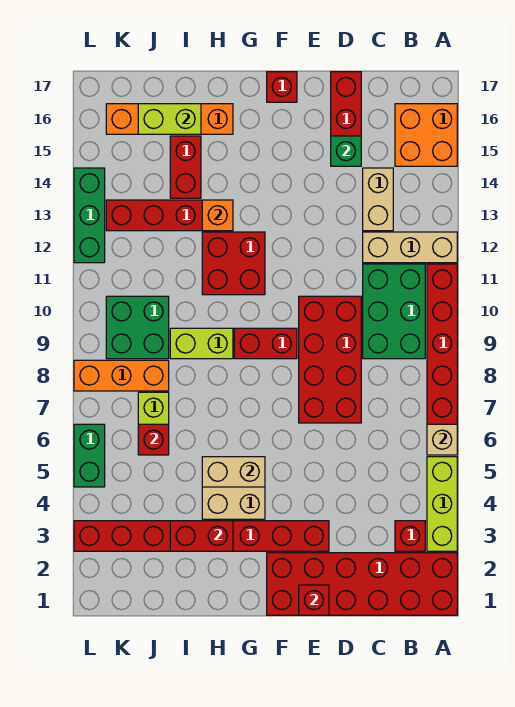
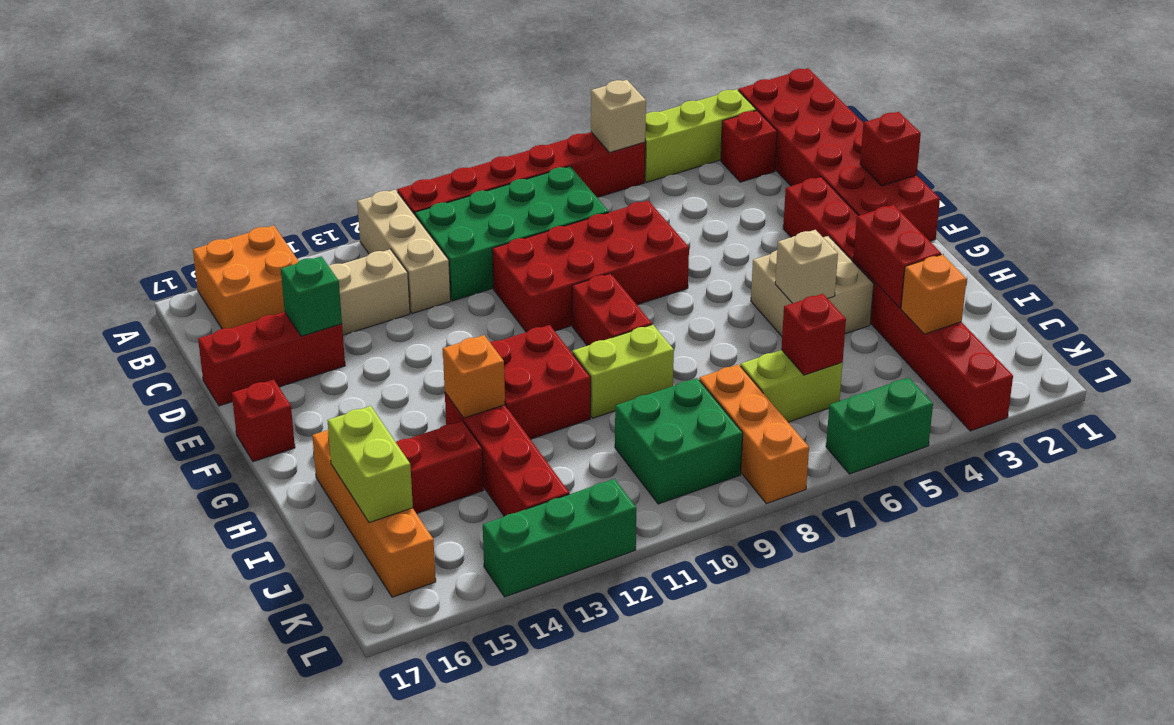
green brick B9:C11 level 1 -> green brick B8:C11 level 1
tan brick G5:H5 level 2 -> tan brick H5 level 2
lime brick H9:I9 level 1 -> lime brick H9:H10 level 1
none -> orange brick J3 level 2

